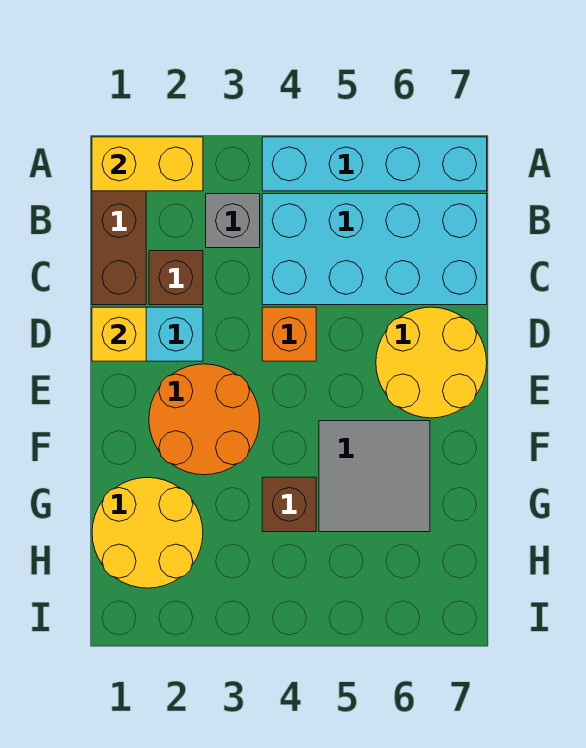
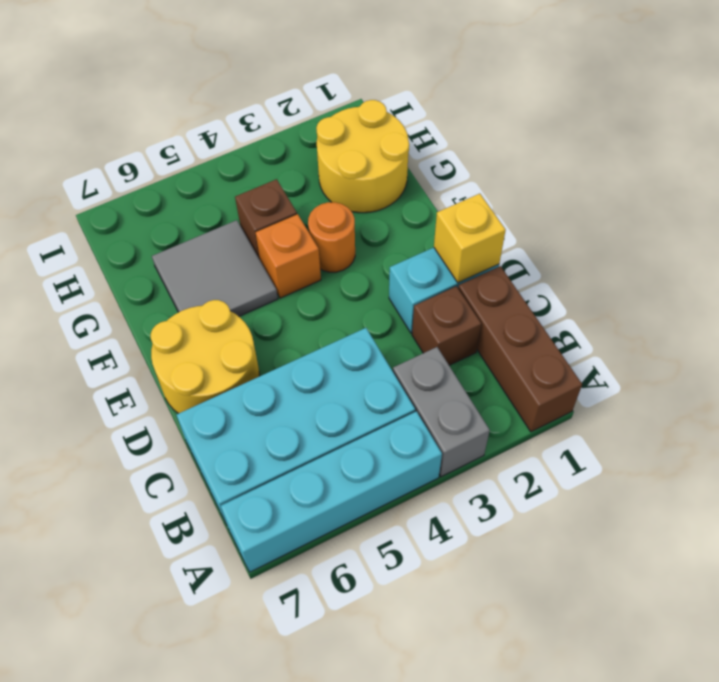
yellow brick A1:A2 level 2 -> none
grey brick B3 level 1 -> grey brick A3:B3 level 1
orange brick D4 level 1 -> orange brick F4 level 1
orange round brick E2:F3 level 1 -> orange round brick F3 level 1

